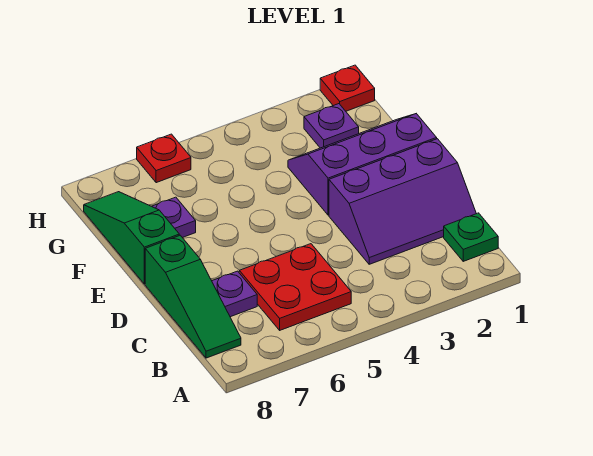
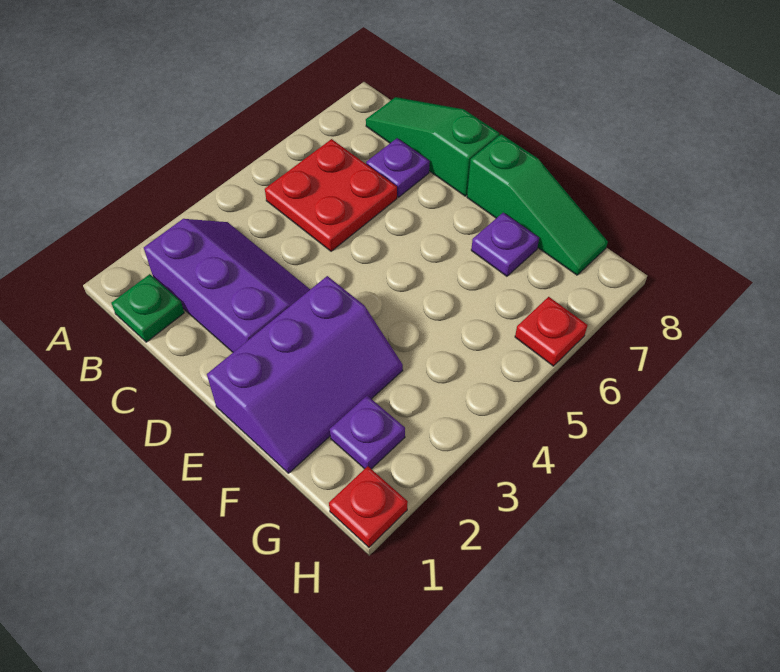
purple slope C1:D3 level 1 top D -> purple slope B2:D3 level 1 top 2

